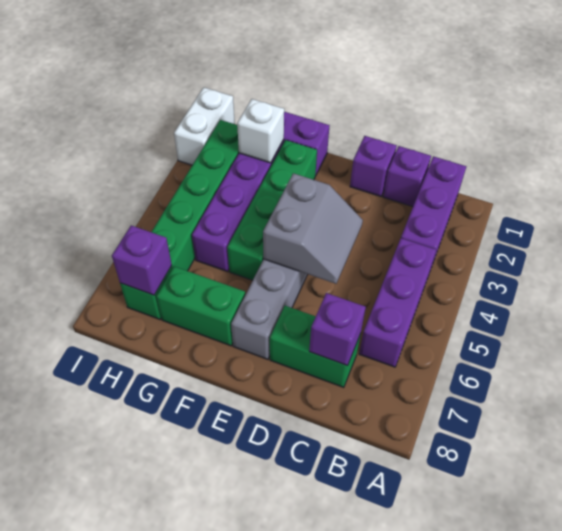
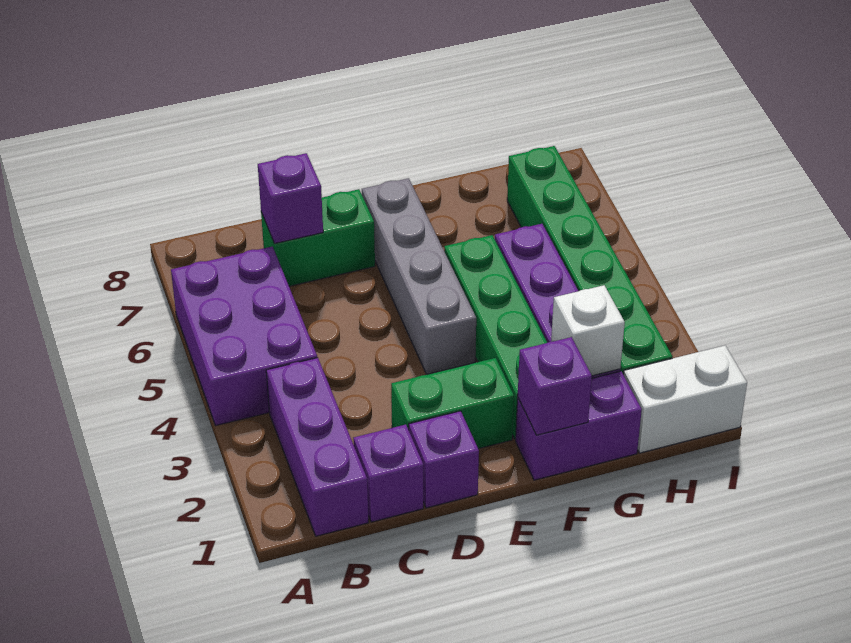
purple brick B4:B6 level 1 -> purple brick A4:B6 level 1
grey slope D4:E5 level 2 top E -> none
green brick F7:G7 level 1 -> green brick D2:E2 level 1
purple brick H7 level 2 -> purple brick F1 level 2
white brick I1:I2 level 1 -> white brick H1:I1 level 1

